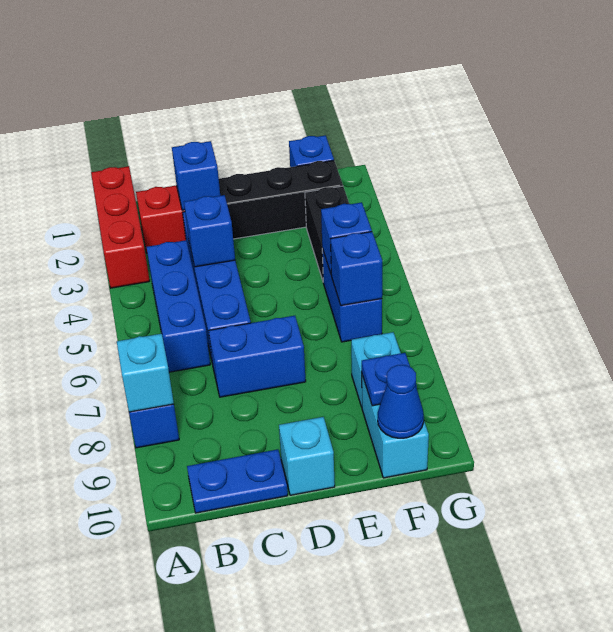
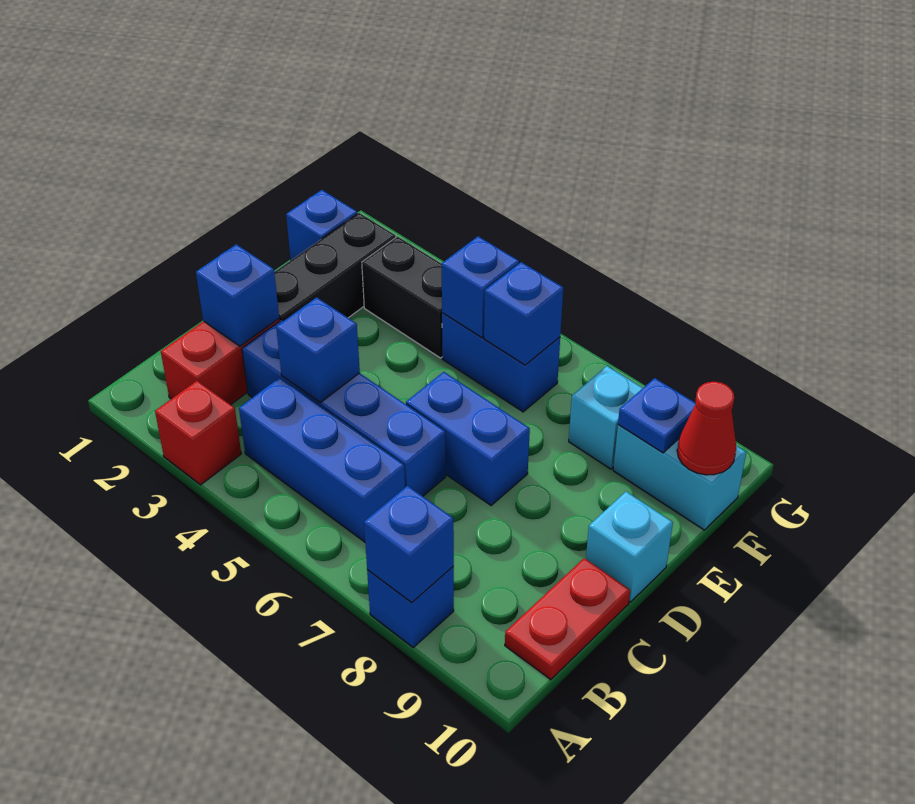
red brick A1:A3 level 1 -> red brick A3 level 1
cyan brick A8 level 2 -> blue brick A8 level 2
blue plate B10:C10 level 1 -> red plate B10:C10 level 1
blue brick C7:D7 level 1 -> blue brick D6:D7 level 1
blue cone F10 level 2 -> red cone F10 level 2

